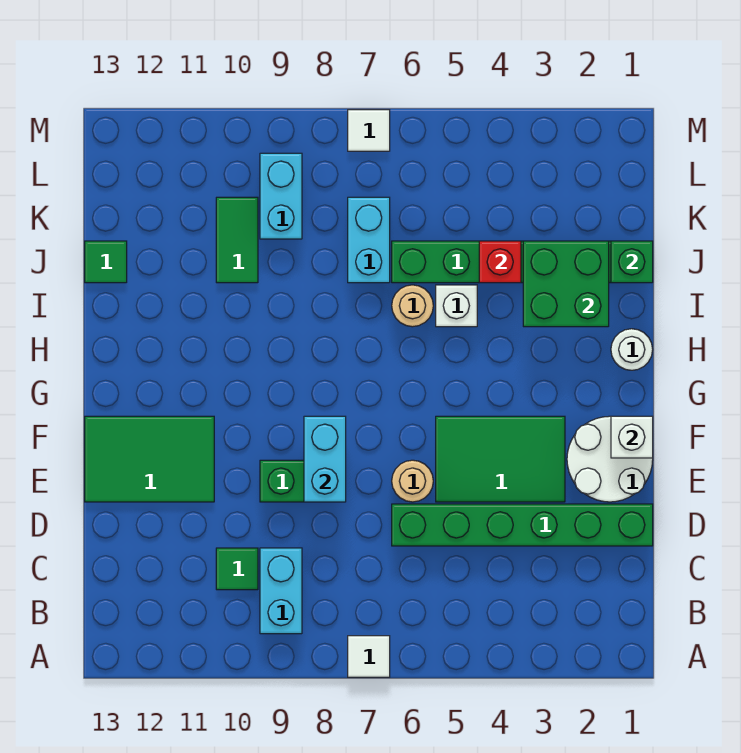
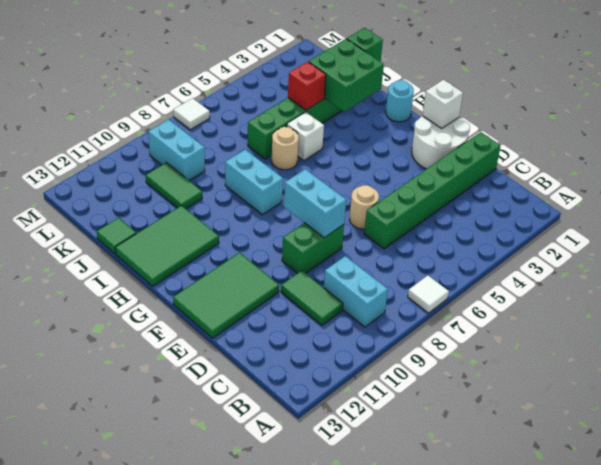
green tile C10 level 1 -> green tile C10:D10 level 1
green tile E3:F5 level 1 -> green tile H11:I13 level 1
white round brick H1 level 1 -> cyan round brick H1 level 1
cyan brick J7:K7 level 1 -> cyan brick H8:I8 level 1

